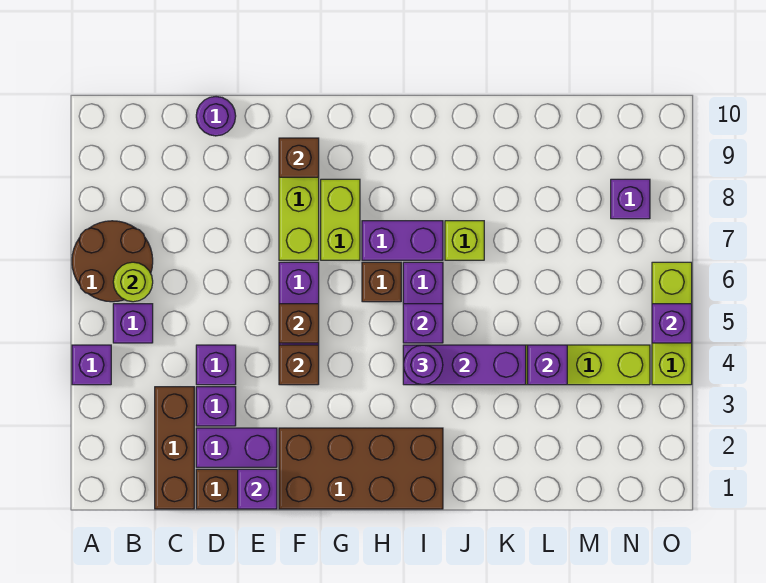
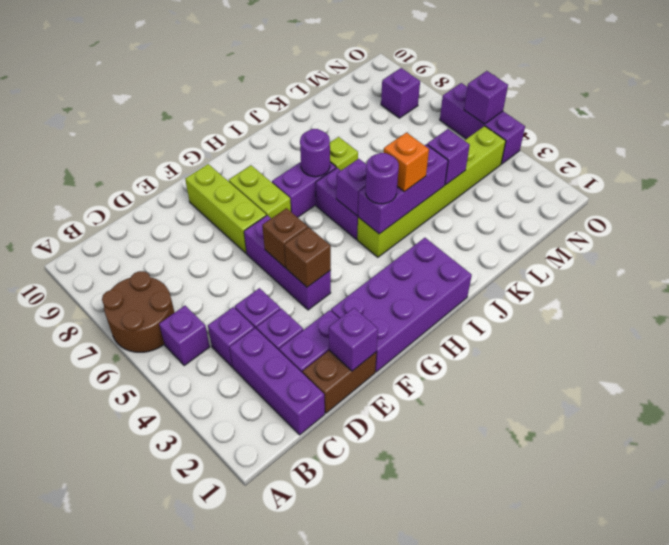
purple brick A4 level 1 -> purple brick C4 level 1
lime round brick B6 level 2 -> none
brown brick C1:C3 level 1 -> purple brick C1:C3 level 1
purple round brick D10 level 1 -> purple round brick I7 level 2
brown brick F1:I2 level 1 -> purple brick F1:I2 level 1
brown brick F9 level 2 -> none
brown brick H6 level 1 -> none
none -> orange brick J4 level 3
lime brick O4:O6 level 1 -> purple brick O4:O6 level 1

